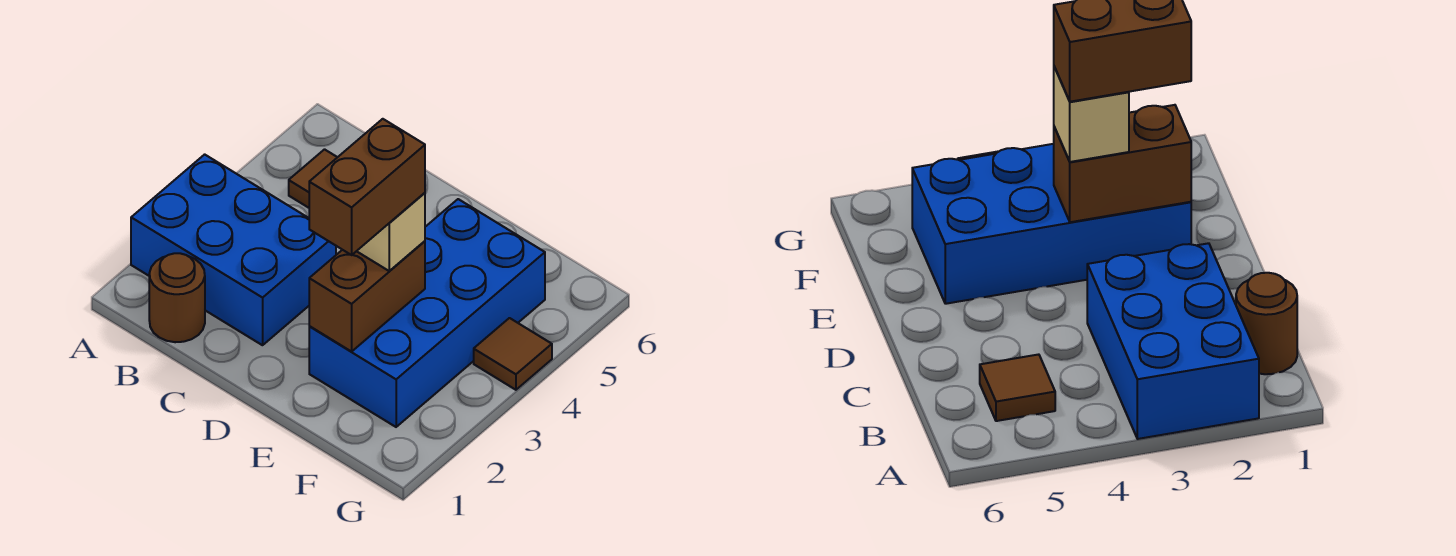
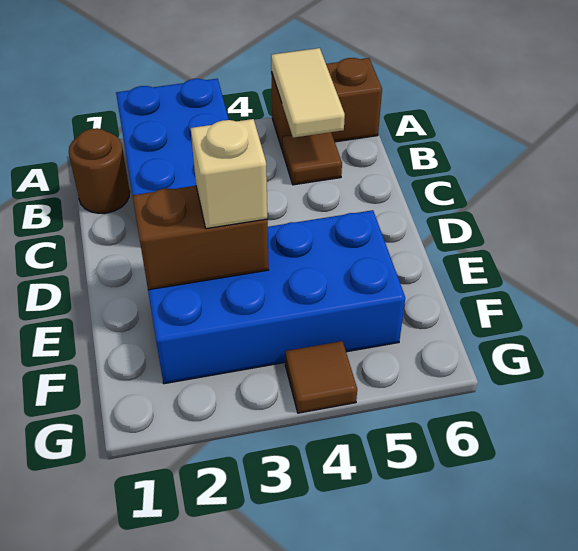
none -> tan tile A5:B5 level 2
brown brick E2:E3 level 4 -> brown brick A5:A6 level 1

